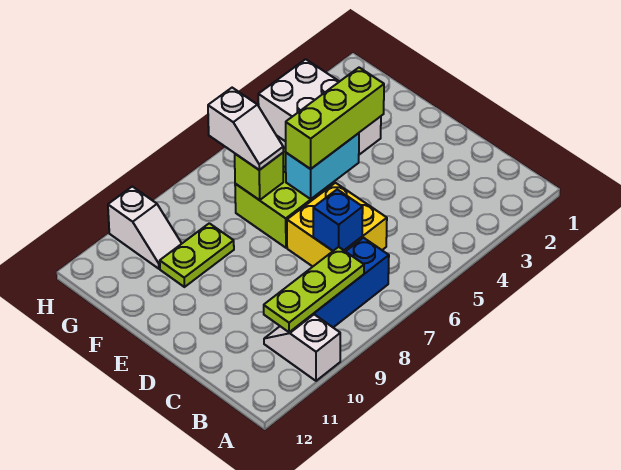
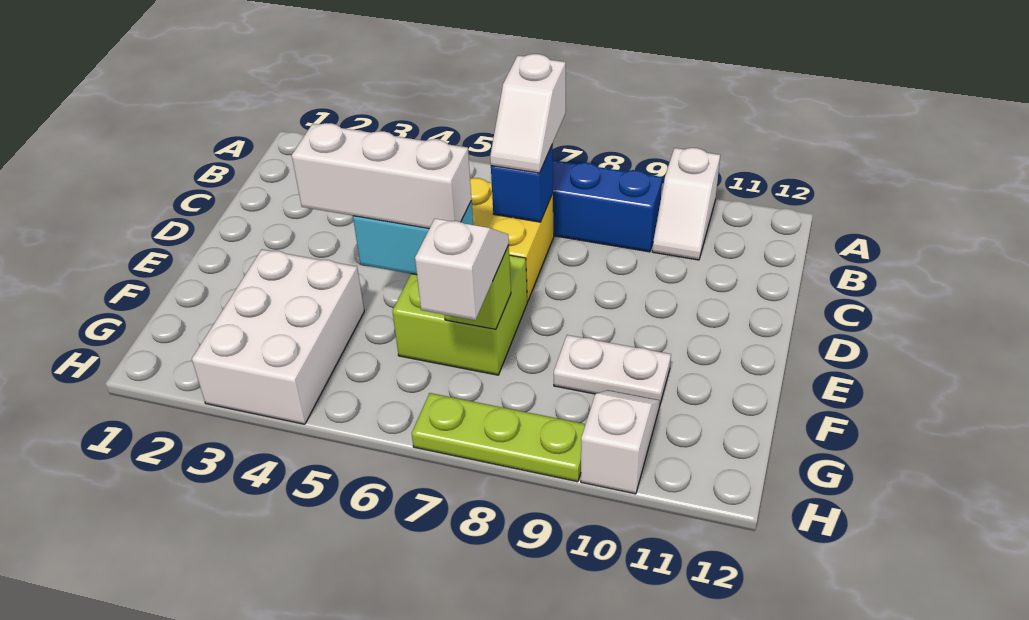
none -> white slope B7:C7 level 3 top B
lime plate B8:B10 level 2 -> lime plate H7:H9 level 1
lime brick E4:E6 level 3 -> white brick E4:E6 level 3
lime plate F9:F10 level 1 -> white plate F9:F10 level 1

